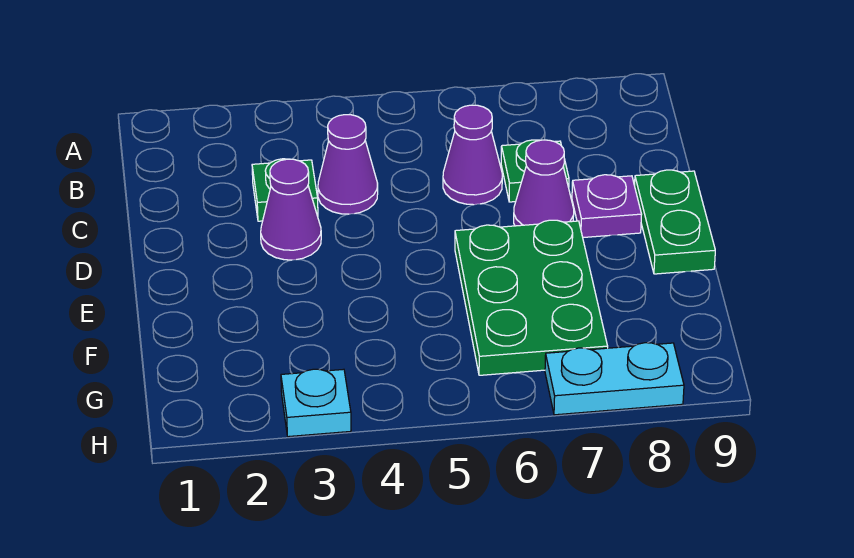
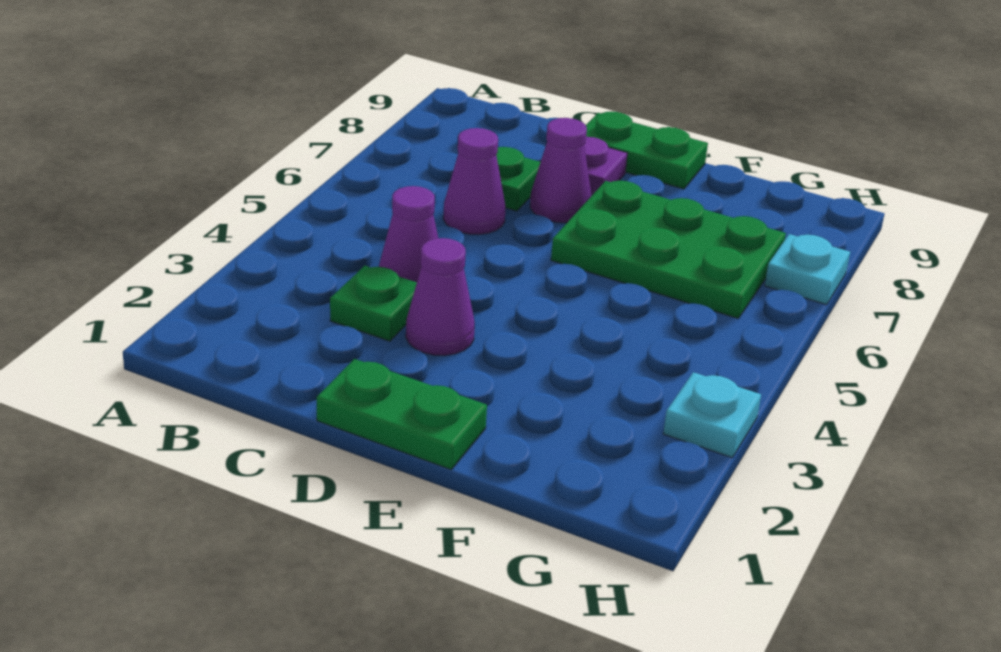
none -> green plate D1:E1 level 1
cyan plate H7:H8 level 1 -> cyan plate H7 level 1

